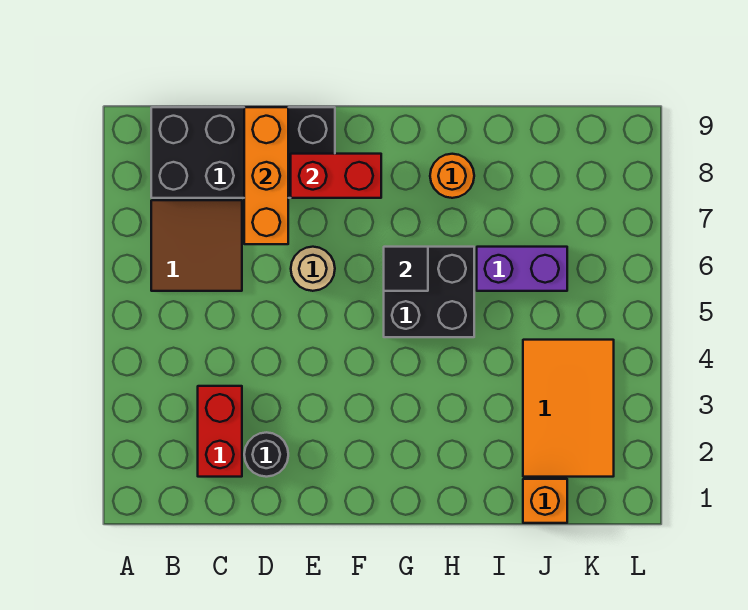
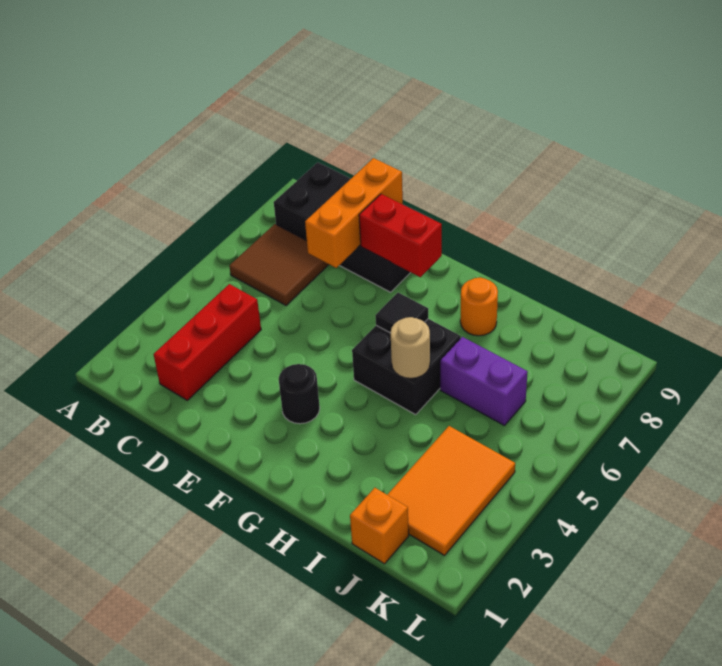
red brick C2:C3 level 1 -> red brick C2:C4 level 1
black round brick D2 level 1 -> black round brick F3 level 1
tan round brick E6 level 1 -> tan round brick H5 level 2

